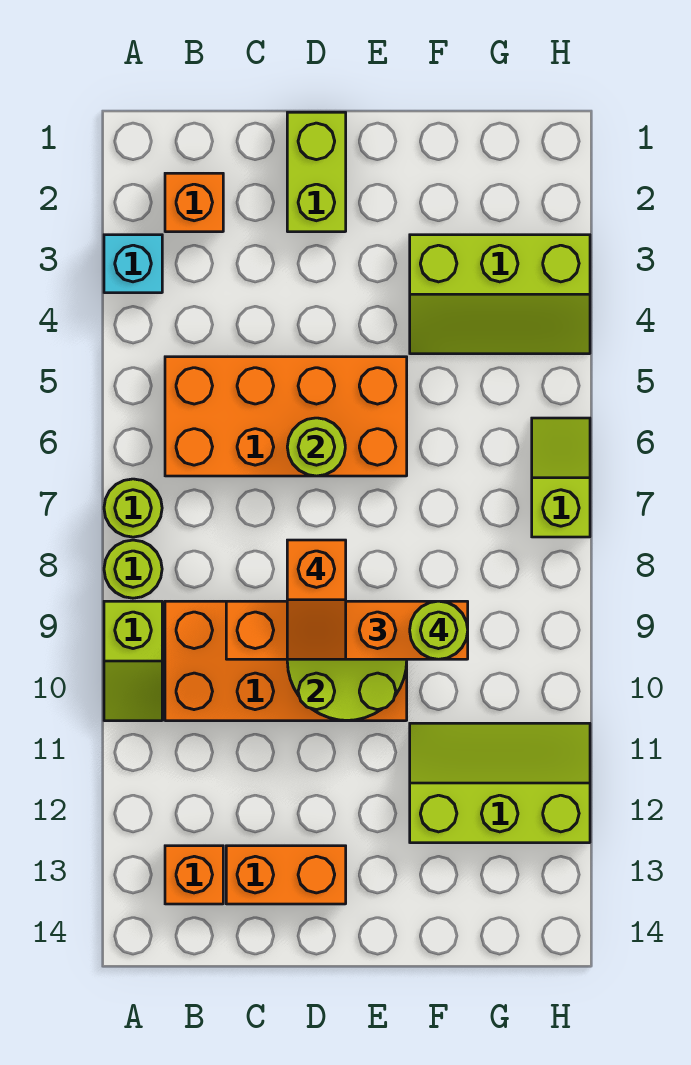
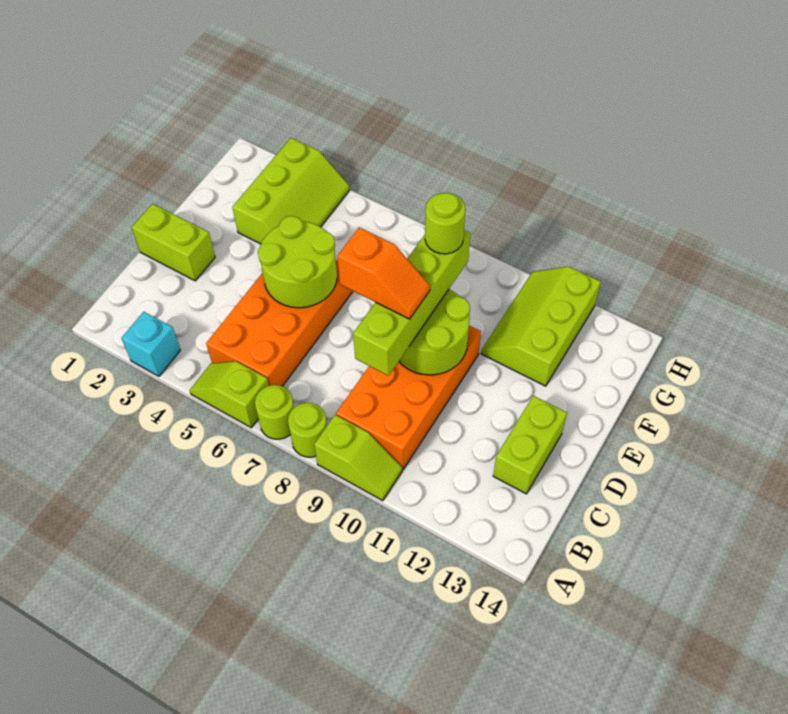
orange brick B2 level 1 -> none
orange brick B13 level 1 -> none
orange brick C9:F9 level 3 -> lime brick C9:F9 level 3
orange brick C13:D13 level 1 -> lime brick C13:D13 level 1
lime round brick D6 level 2 -> lime round brick D5:E6 level 2
lime slope H6:H7 level 1 top 7 -> lime slope A5:A6 level 1 top 6

